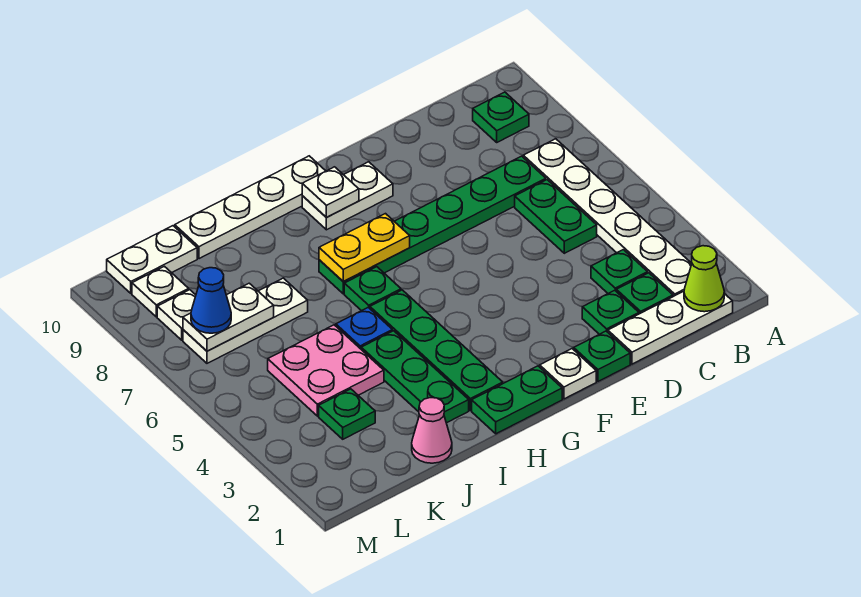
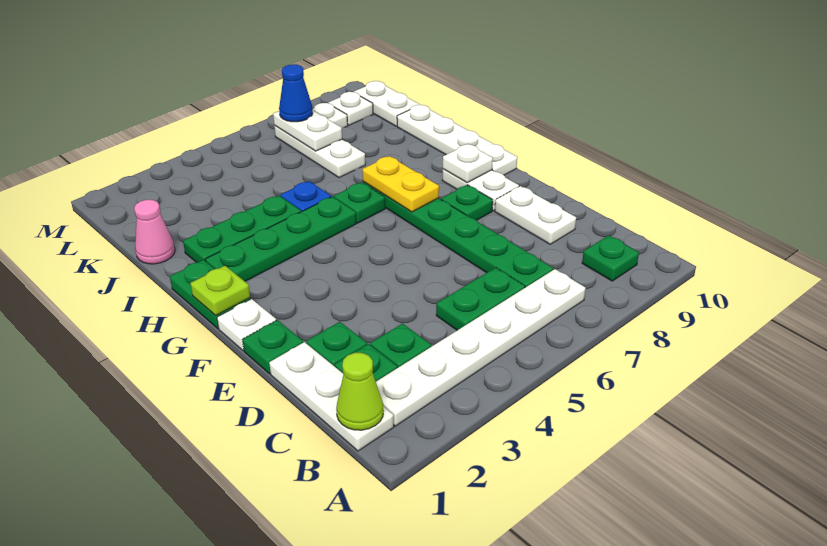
none -> white plate D9:E9 level 1
none -> lime plate G1 level 2
pink plate J4:K5 level 1 -> none
green plate K3 level 1 -> green plate F8 level 1

